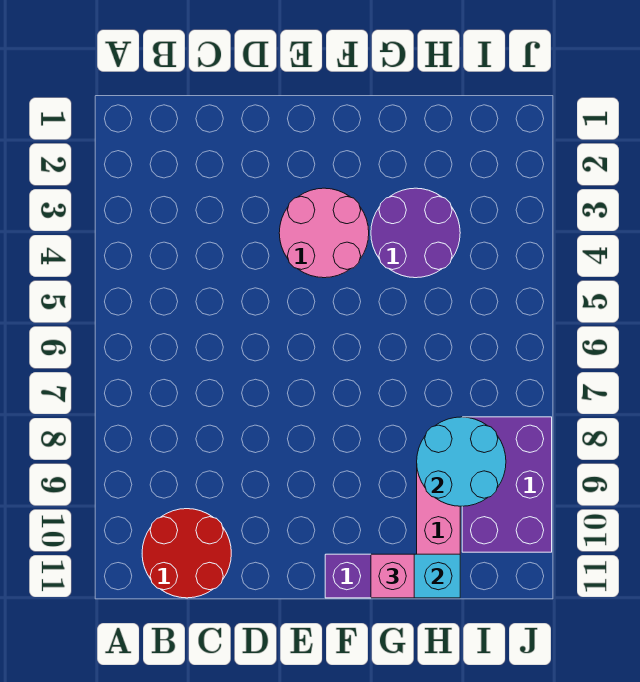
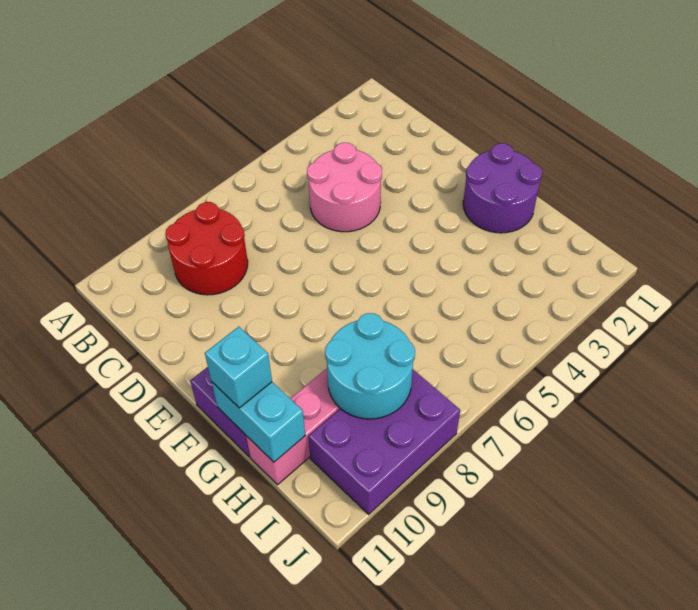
red round brick B10:C11 level 1 -> red round brick B8:C9 level 1
pink round brick E3:F4 level 1 -> pink round brick C4:D5 level 1
purple round brick G3:H4 level 1 -> purple round brick F1:G2 level 1
pink brick G11 level 3 -> cyan brick G11 level 3

